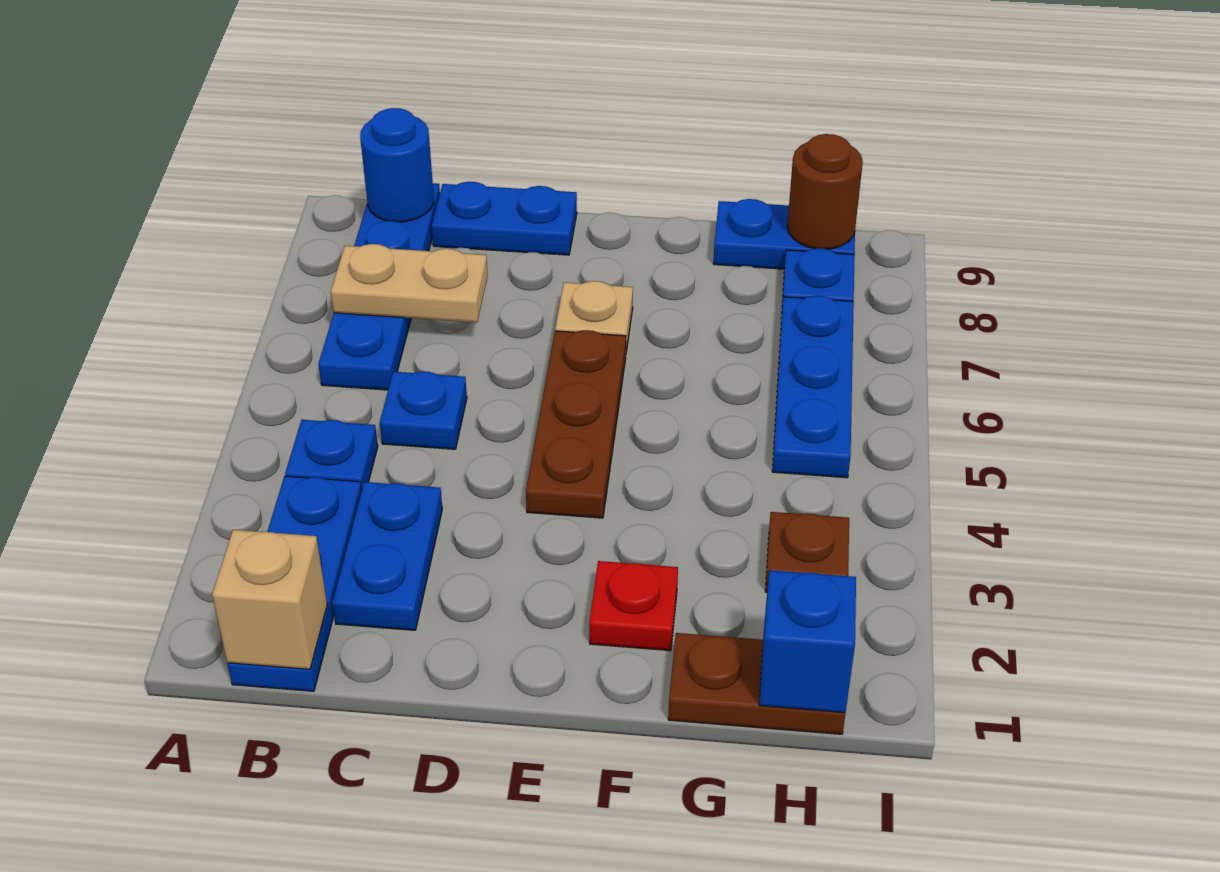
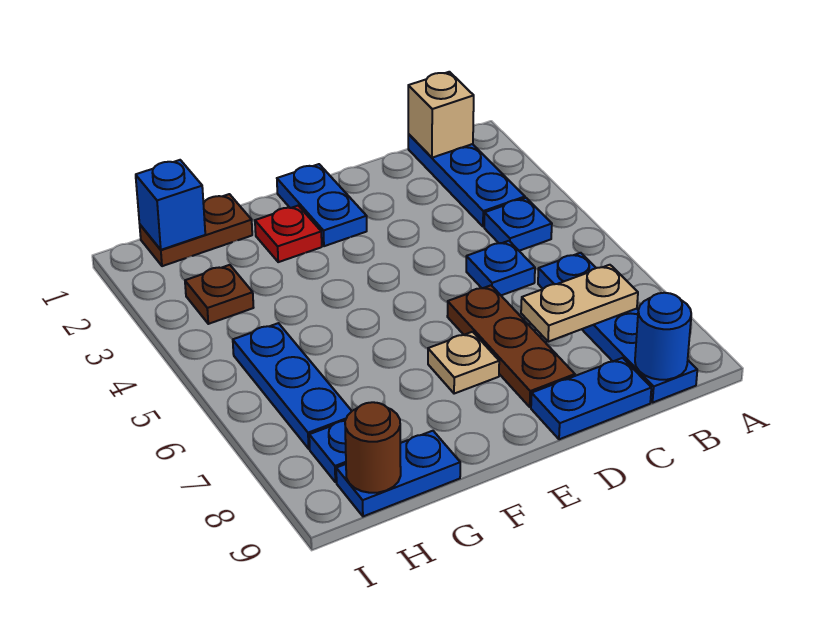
blue plate C2:C3 level 1 -> blue plate E1:E2 level 1
brown plate E4:E6 level 1 -> brown plate D6:D8 level 1

